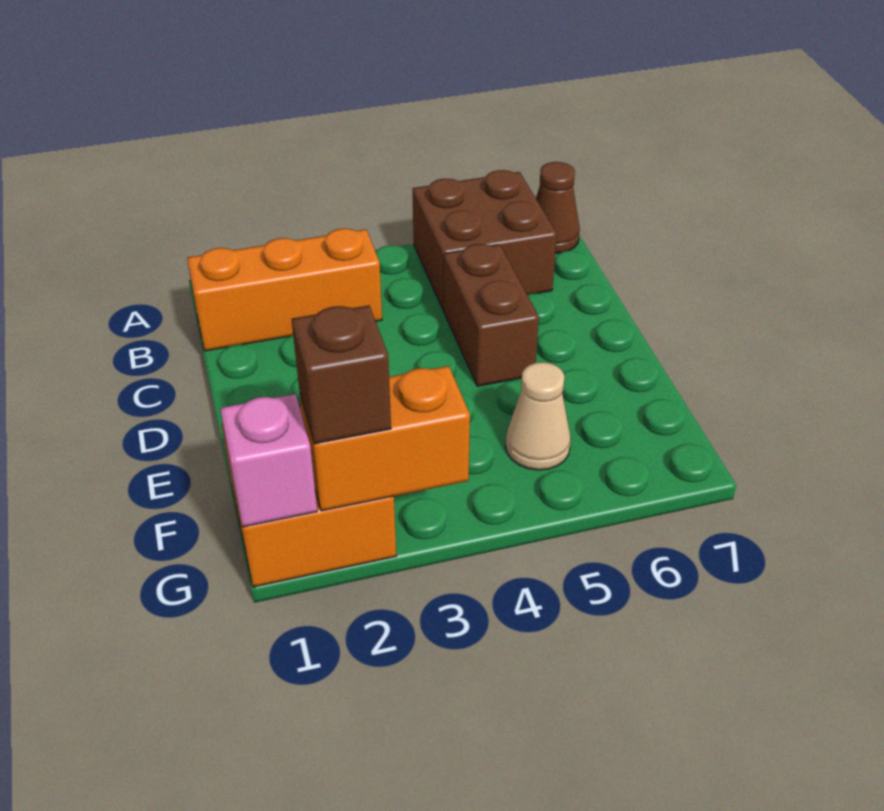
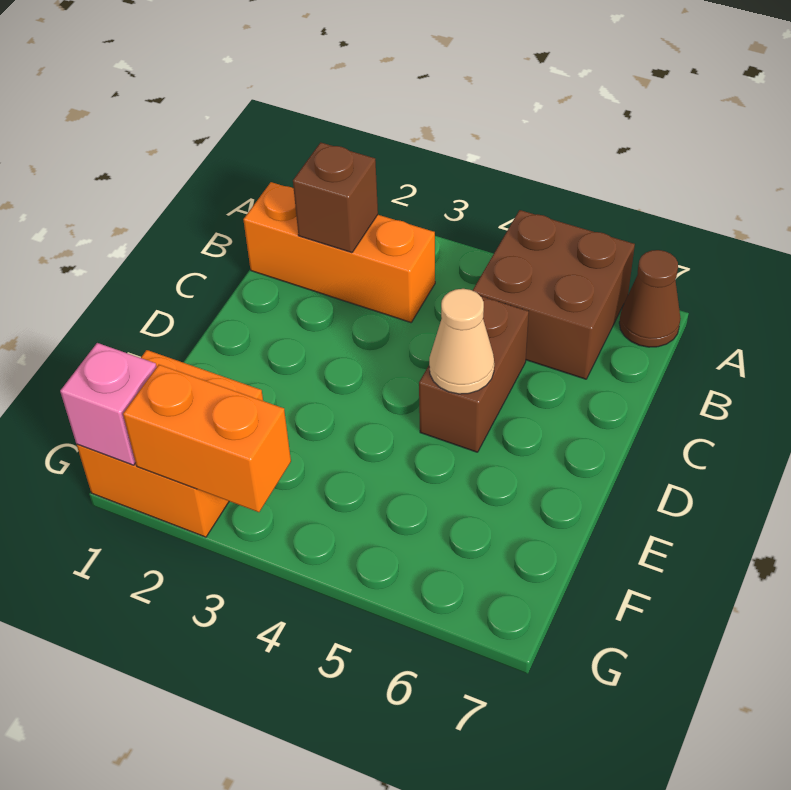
tan cone F5 level 1 -> tan cone D5 level 2
brown brick G2 level 3 -> brown brick B2 level 2

